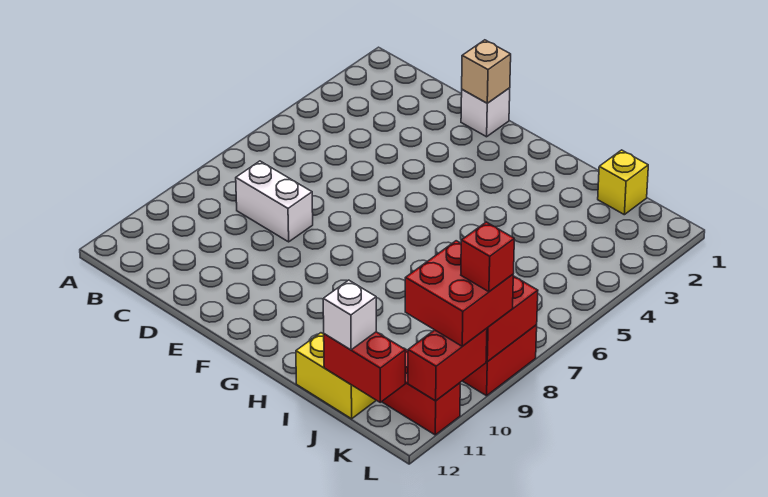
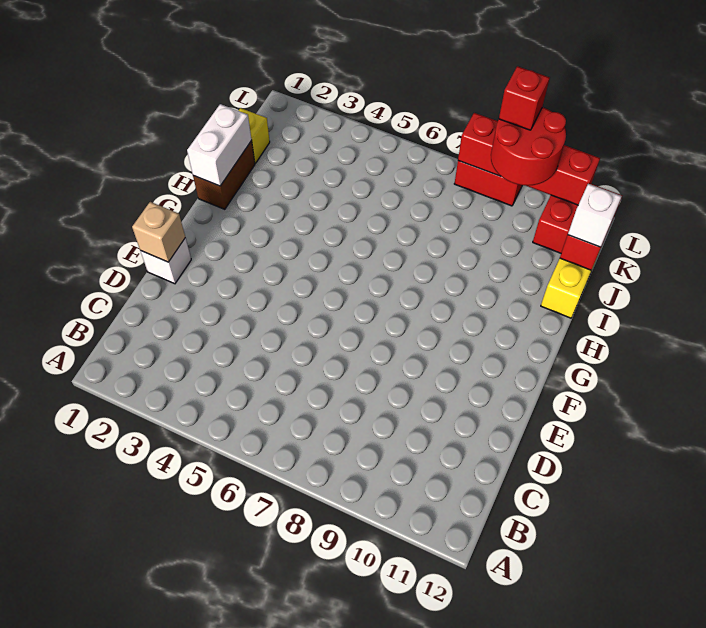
white brick C8:D8 level 1 -> white brick H1:I1 level 2
none -> brown brick H1:I1 level 1
red brick K9:L10 level 3 -> red round brick K9:L10 level 3

